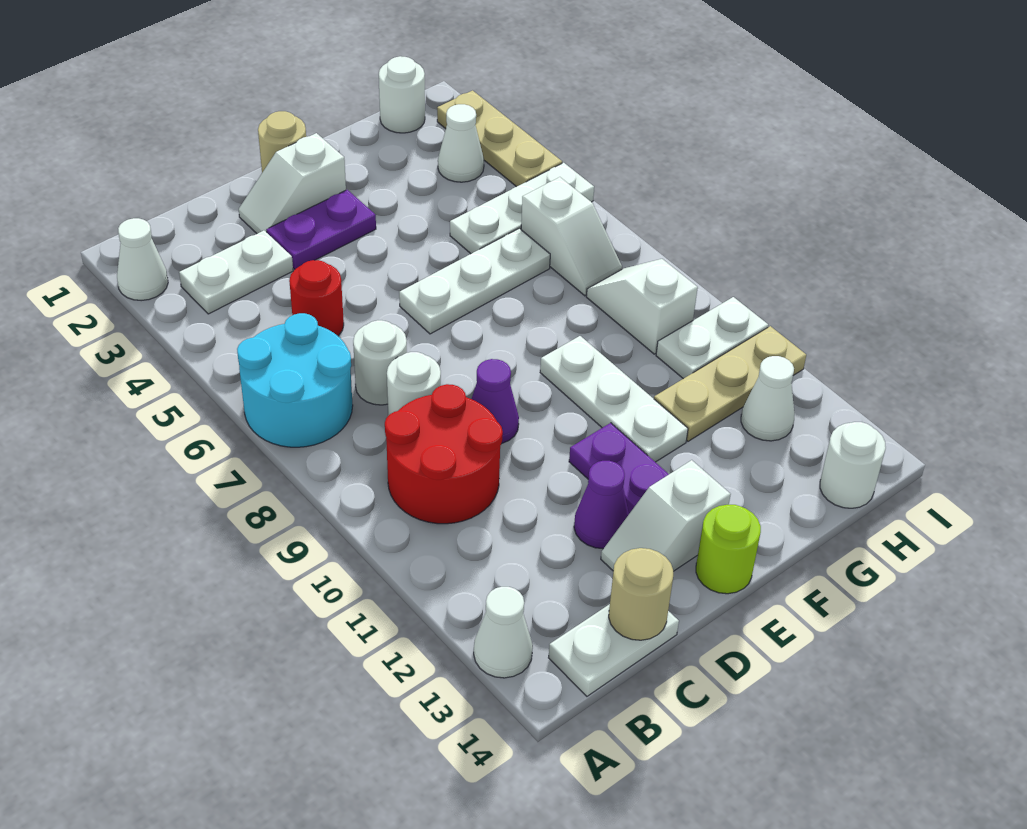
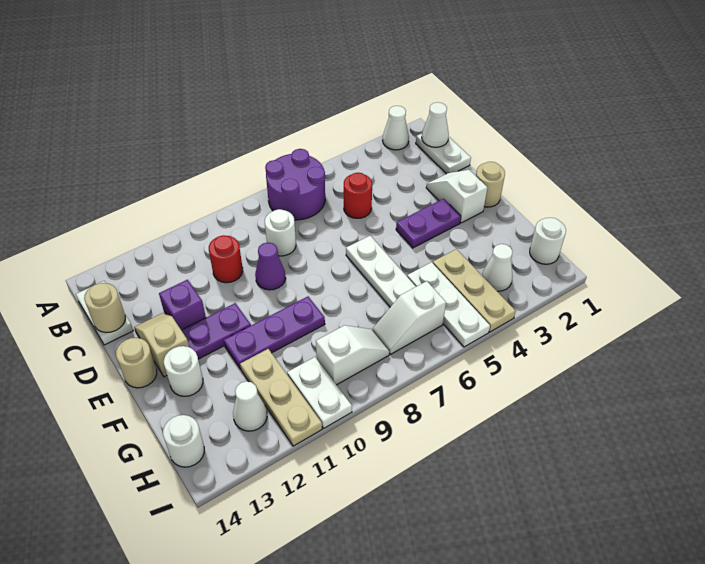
cyan round brick A6:B7 level 1 -> purple round brick A6:B7 level 1
white cone A13 level 1 -> white cone B1 level 2
white plate B3:C3 level 1 -> white plate B1:C1 level 1
red round brick B9:C10 level 1 -> red round brick C10 level 1
white round brick C7 level 1 -> white round brick F13 level 1
purple plate D3:E3 level 1 -> purple plate E3:E4 level 1
purple cone D12 level 1 -> purple brick D12 level 1
white slope D13:E13 level 1 top E -> tan slope D13:E13 level 1 top E
lime round brick E14 level 1 -> tan round brick E14 level 1
white plate F9:F11 level 1 -> purple plate F9:F11 level 1
tan plate I2:I4 level 1 -> tan plate G4:I4 level 1

